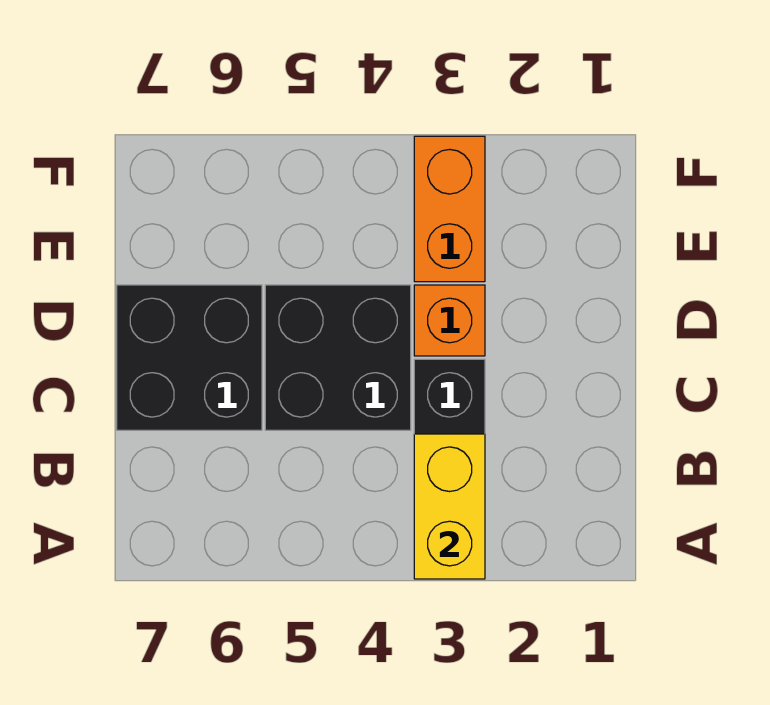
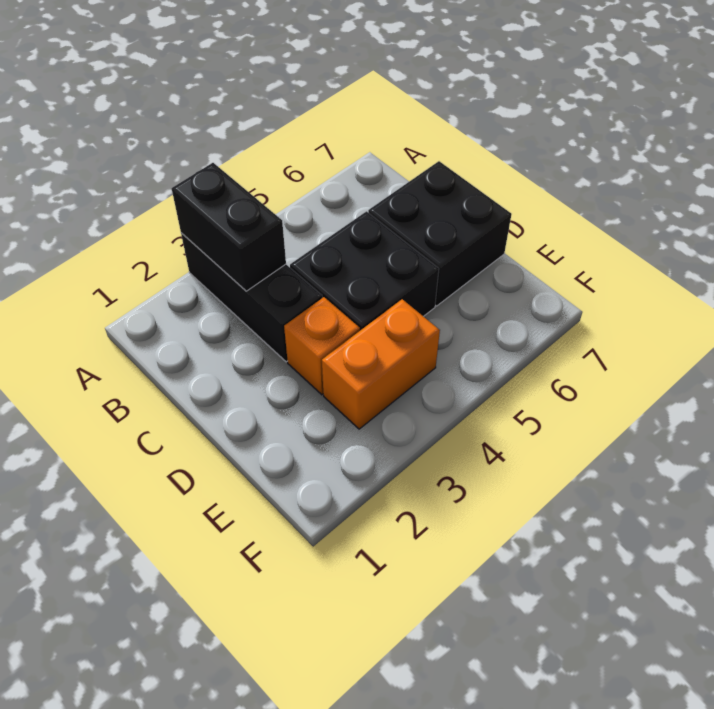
yellow brick A3:B3 level 2 -> black brick A3:B3 level 2
orange brick E3:F3 level 1 -> orange brick E3:E4 level 1

